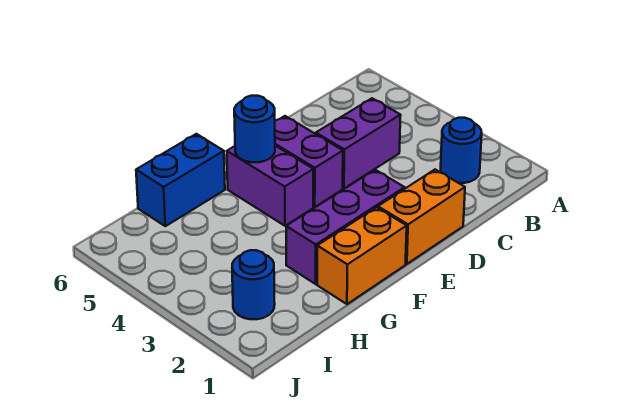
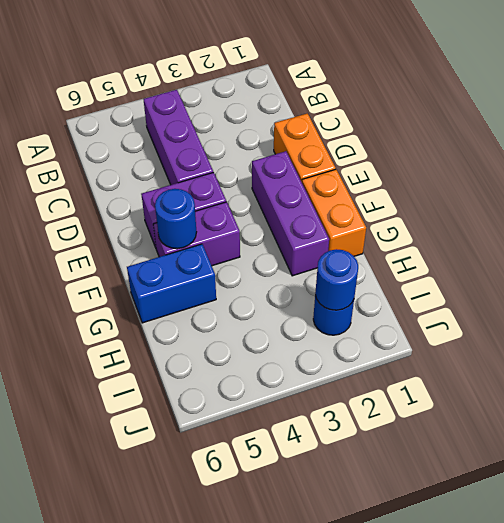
blue round brick B2 level 1 -> blue round brick I2 level 2
purple brick C4:D4 level 1 -> purple brick B4:D4 level 1
blue brick G6:H6 level 1 -> blue brick G5:G6 level 1

